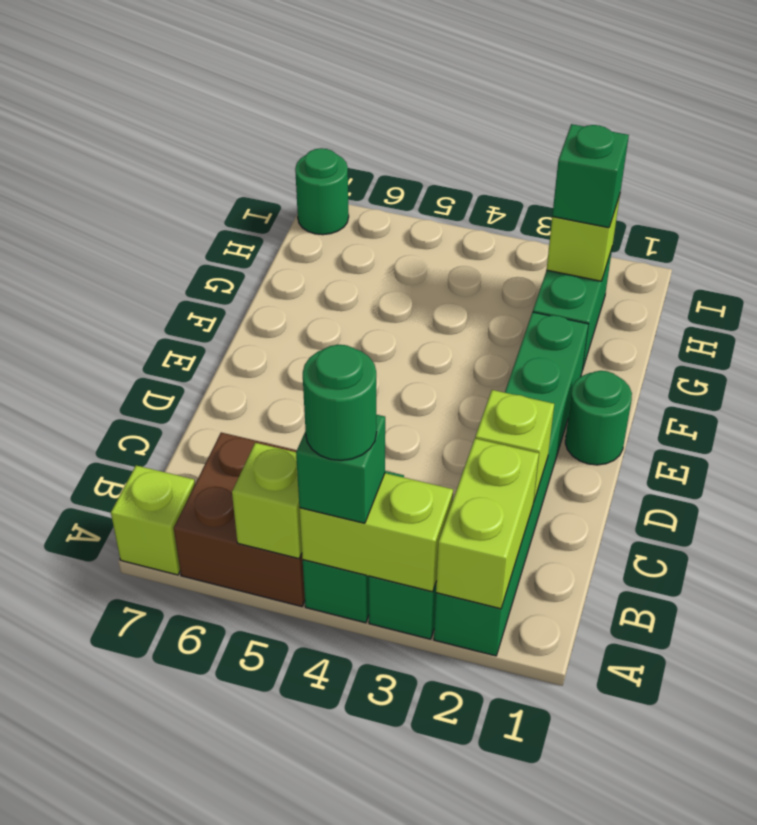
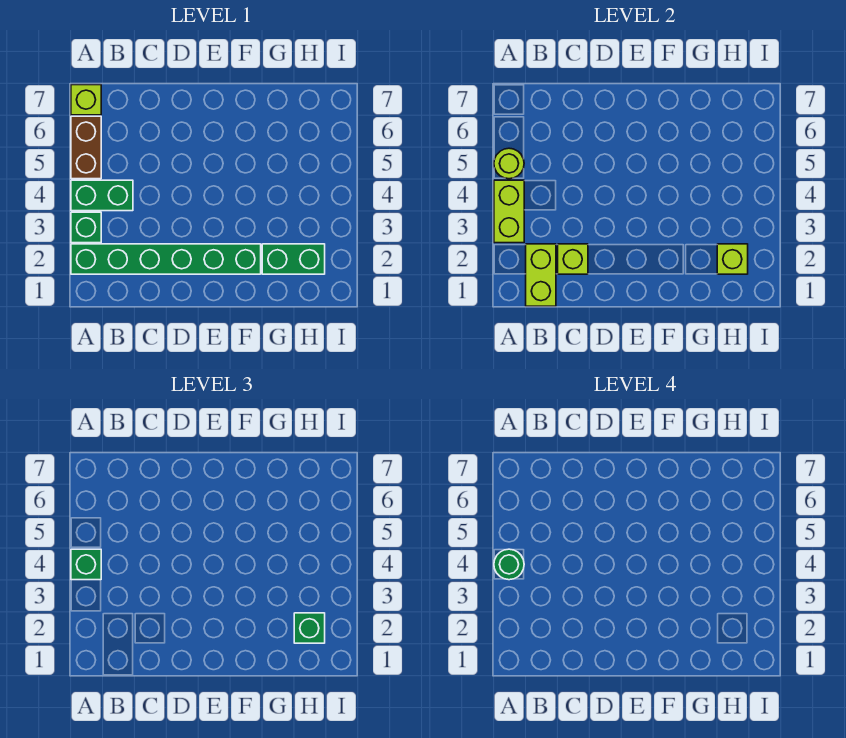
lime brick A2:B2 level 2 -> lime brick B1:B2 level 2
brown brick A5:B6 level 1 -> brown brick A5:A6 level 1
lime brick A5 level 2 -> lime round brick A5 level 2
green round brick E1 level 1 -> none
green round brick I7 level 1 -> none

